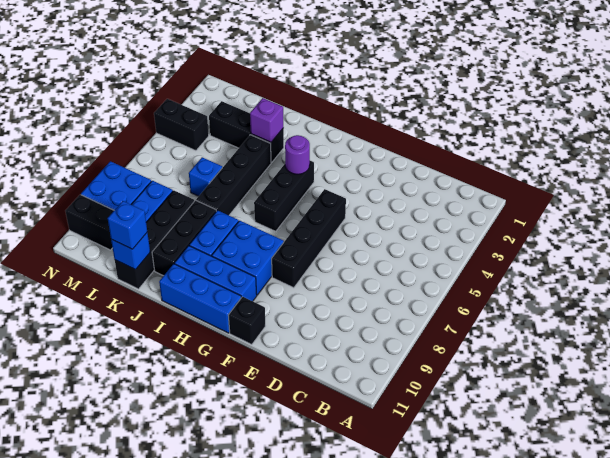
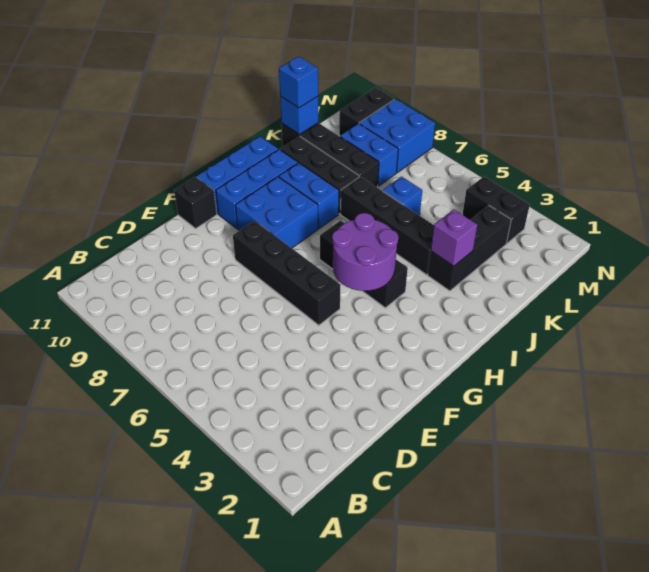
purple round brick H4 level 2 -> purple round brick G4:H5 level 2
black brick M4:N4 level 1 -> black brick M3:M4 level 1

